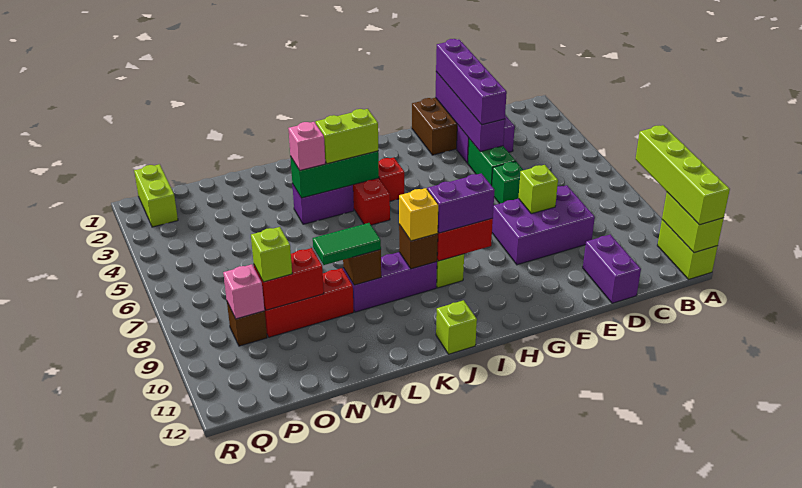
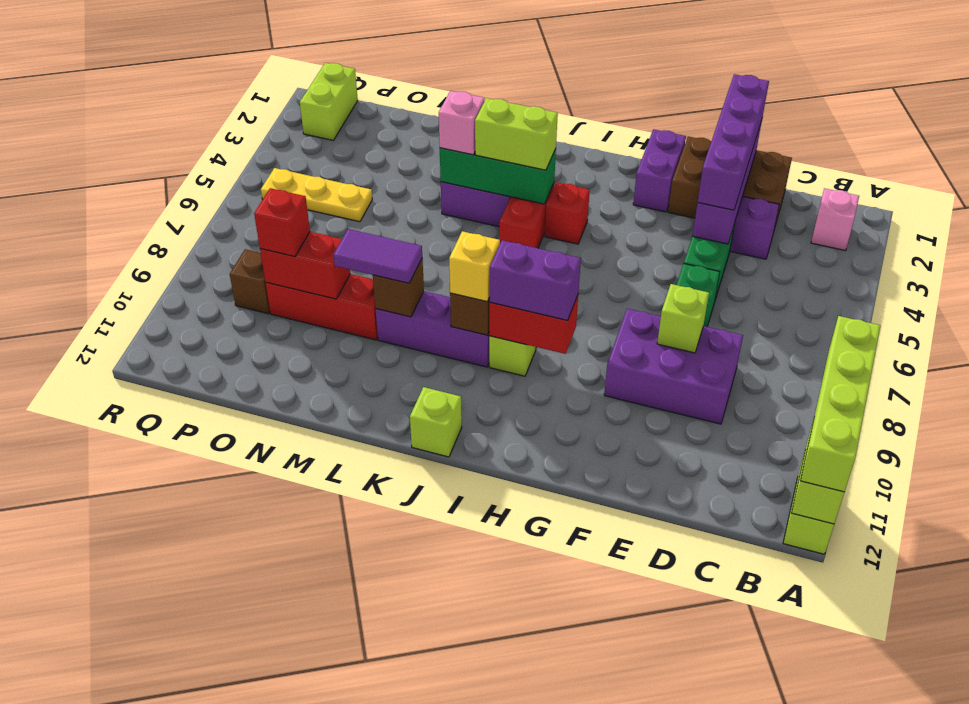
purple brick D11:D12 level 1 -> purple brick G1:G2 level 1
green tile L9:M9 level 3 -> purple tile L9:M9 level 3
none -> yellow plate O5:Q5 level 1
lime brick O9 level 3 -> red brick O9 level 3
pink brick P9 level 2 -> pink brick B2 level 1

